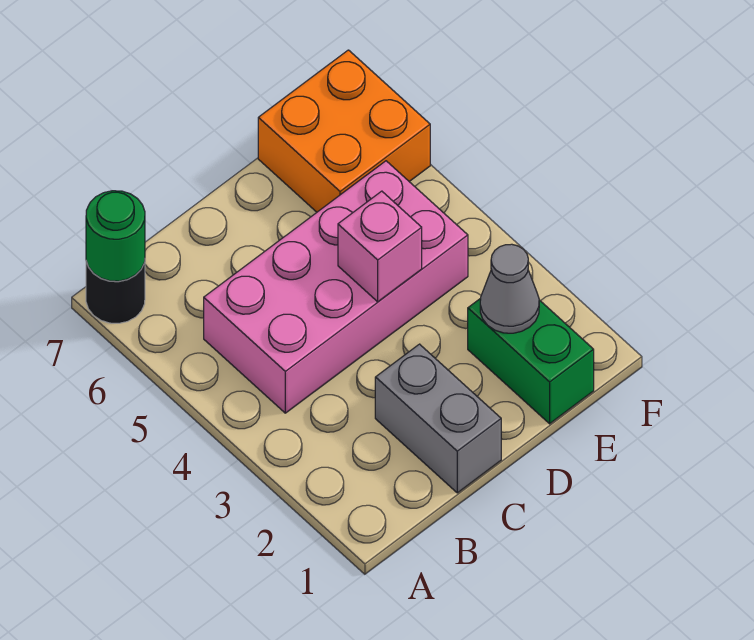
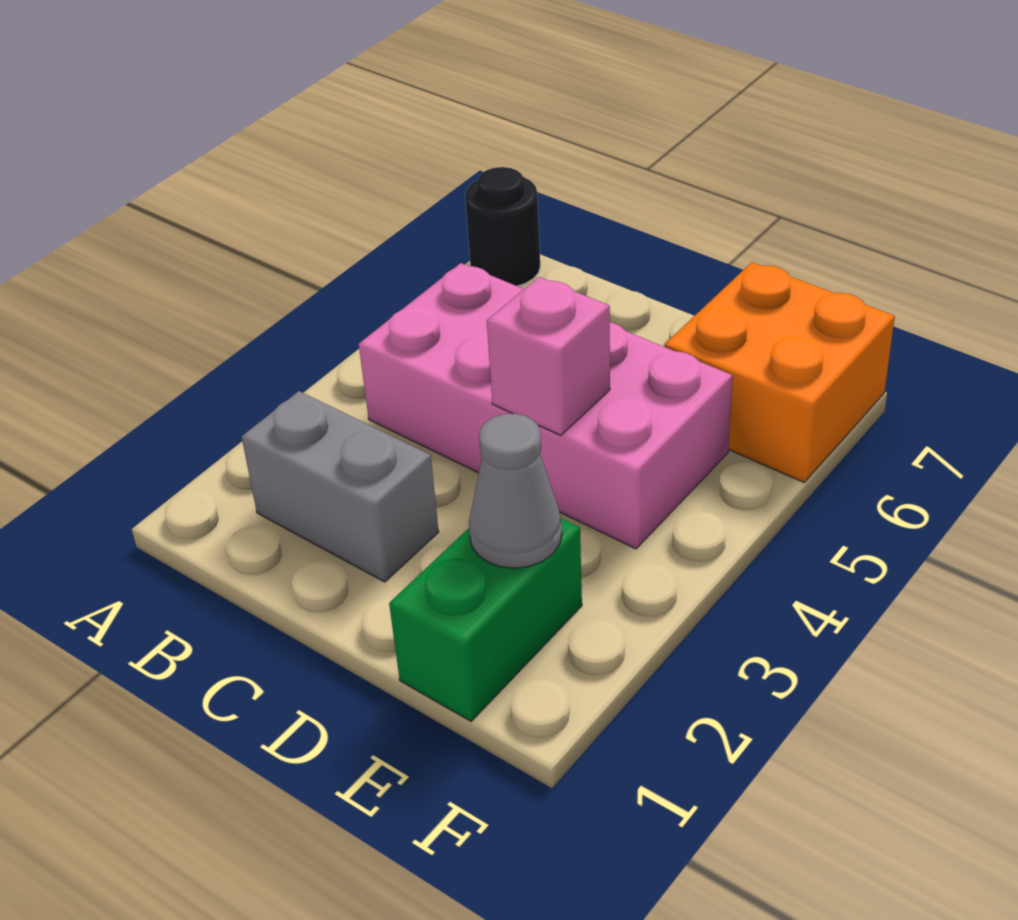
green round brick A7 level 2 -> none
grey brick C1:C2 level 1 -> grey brick B2:C2 level 1

